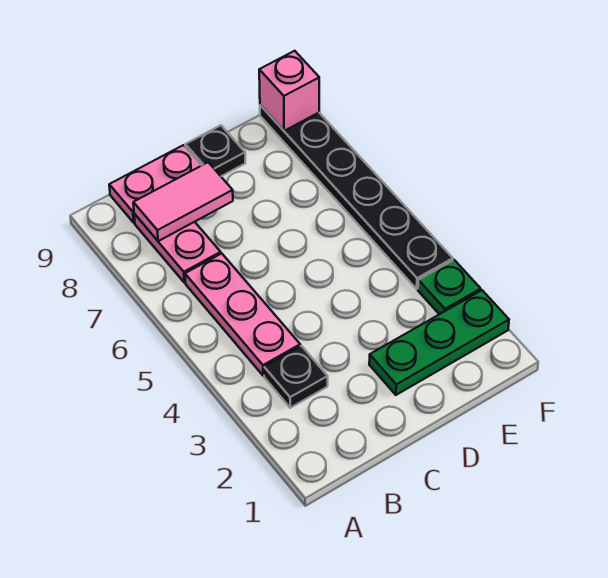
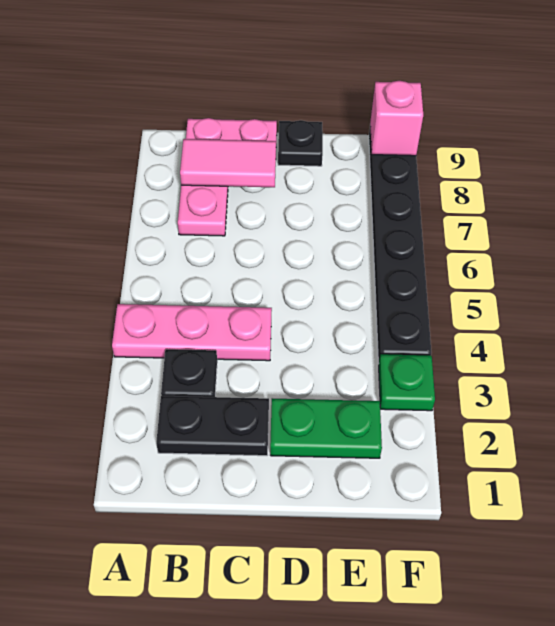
none -> black plate B2:C2 level 1
pink plate B4:B6 level 1 -> pink plate A4:C4 level 1
green plate D2:F2 level 1 -> green plate D2:E2 level 1

